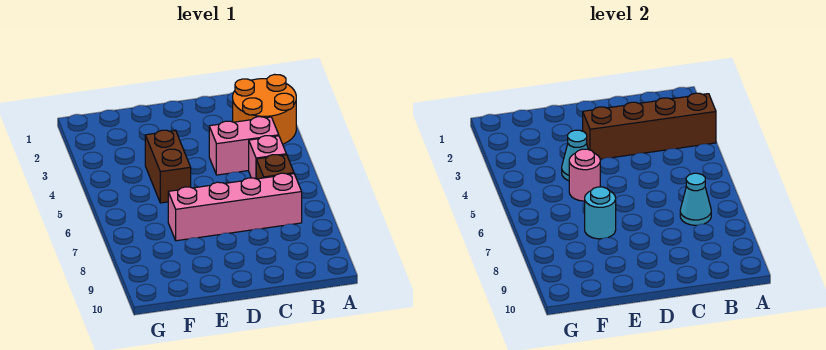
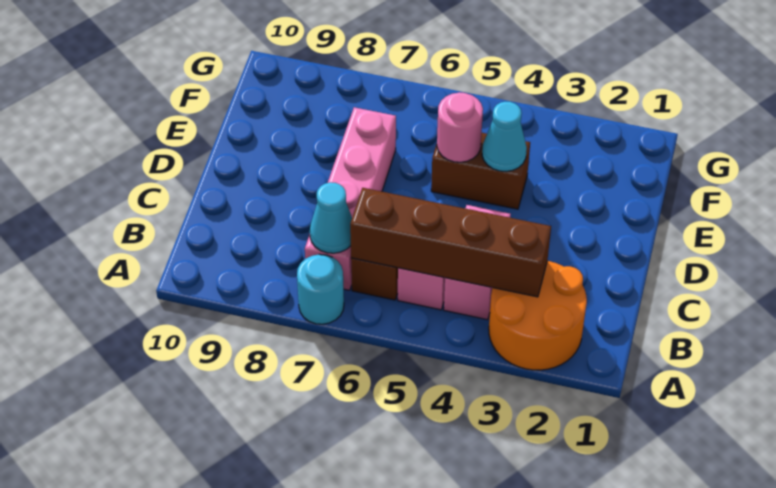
brown brick A3:D3 level 2 -> brown brick B3:B6 level 2
cyan round brick E7 level 2 -> cyan round brick A7 level 1

